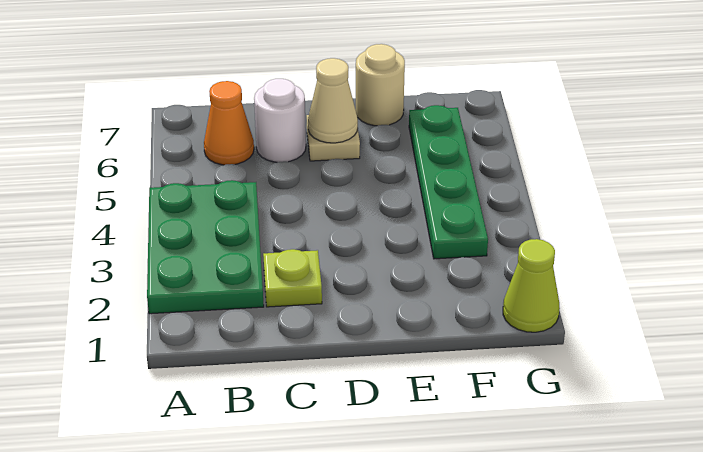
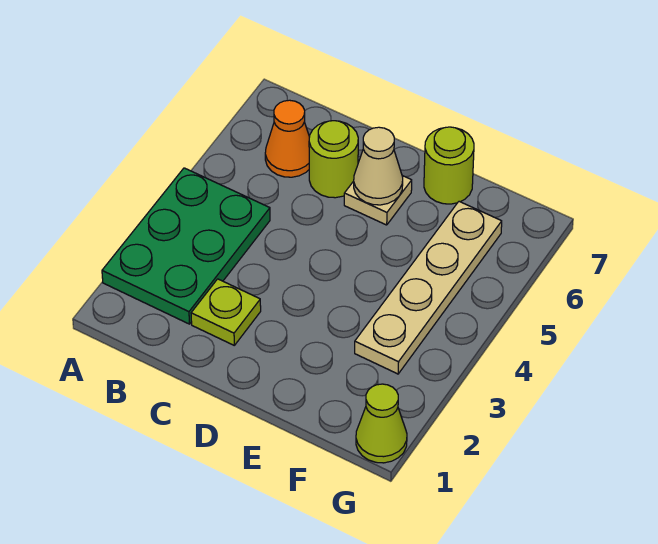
white round brick C6 level 1 -> lime round brick C6 level 1
tan round brick E7 level 1 -> lime round brick E7 level 1
green plate F3:F6 level 1 -> tan plate F3:F6 level 1

